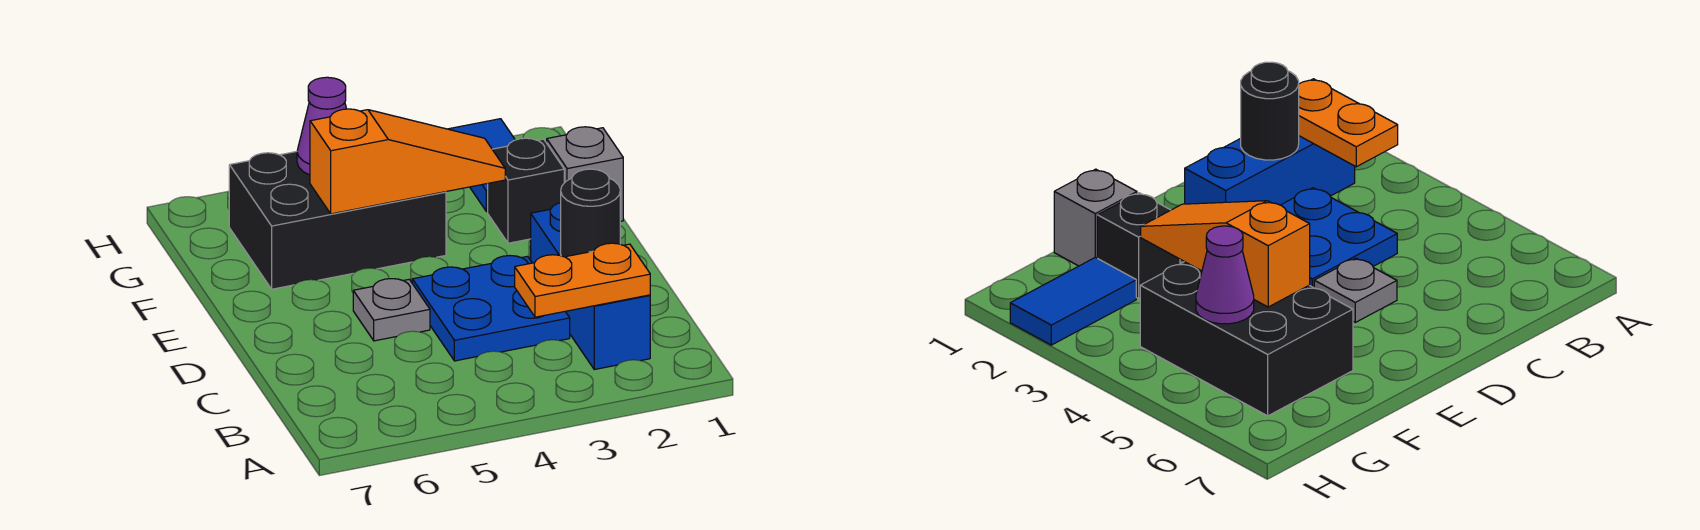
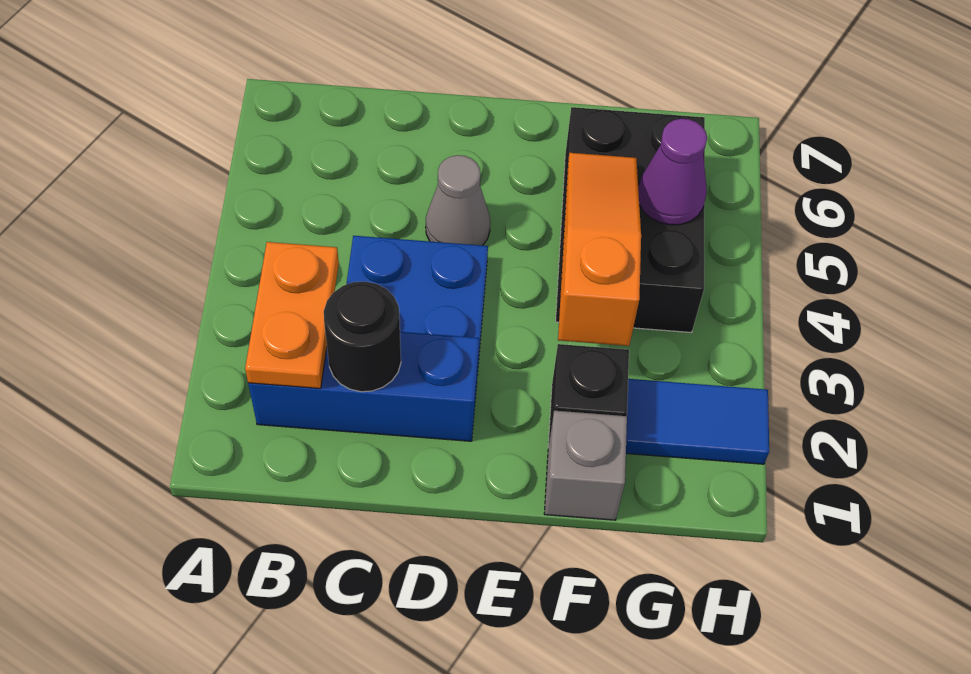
grey plate D5 level 1 -> grey cone D5 level 1
orange slope F3:F5 level 2 top 5 -> orange slope F3:F5 level 2 top 3

